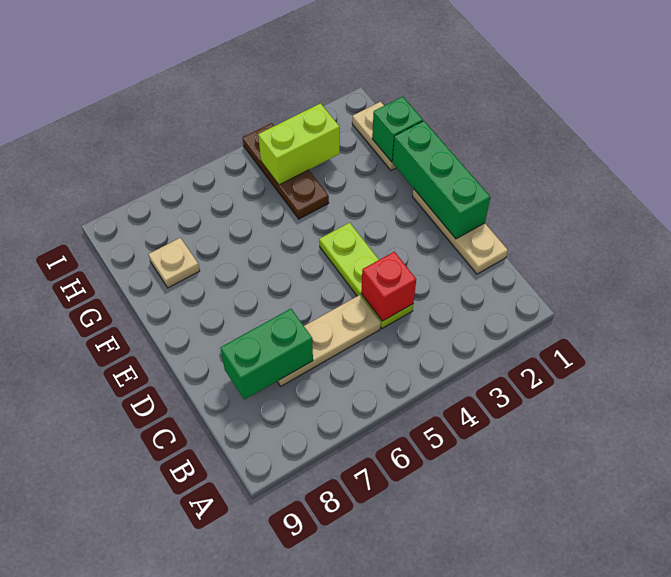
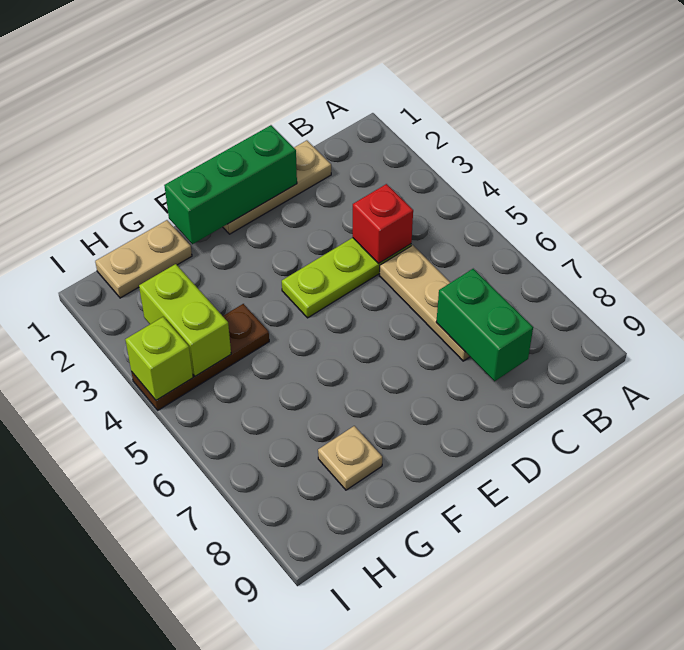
green brick G1 level 2 -> none
none -> lime brick I4 level 2

